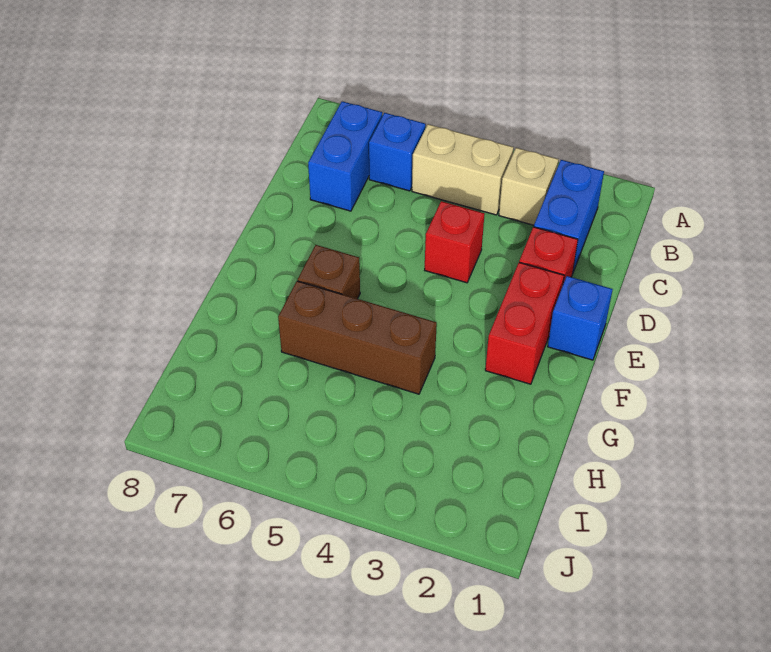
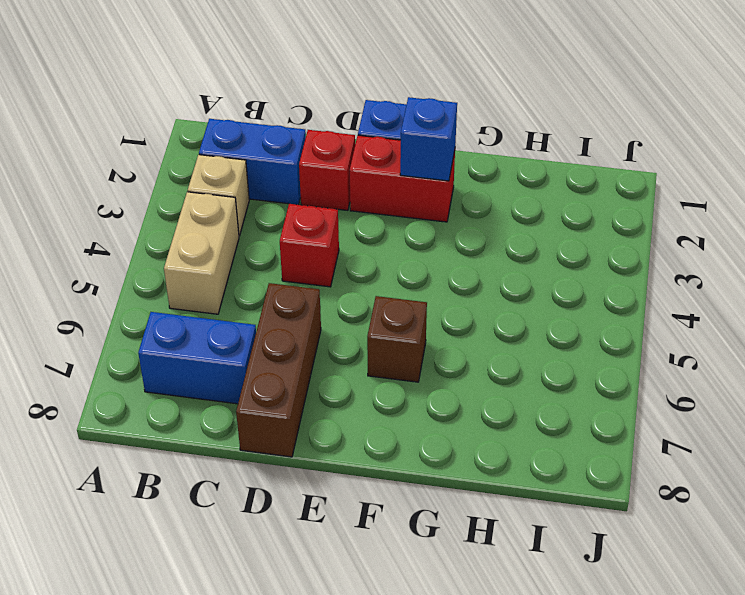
blue brick B6 level 1 -> blue brick F2 level 2
brown brick G4:G6 level 1 -> brown brick D6:D8 level 1

